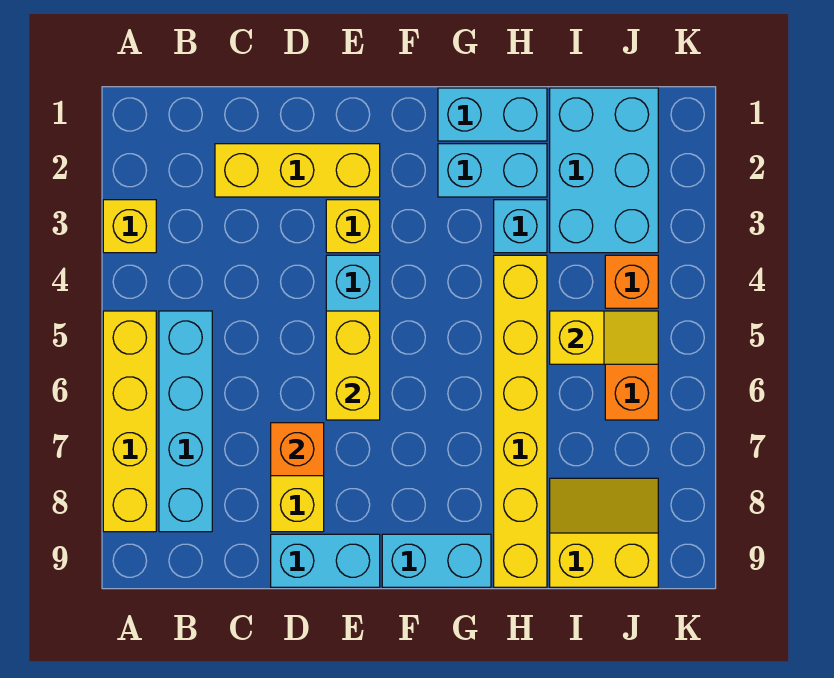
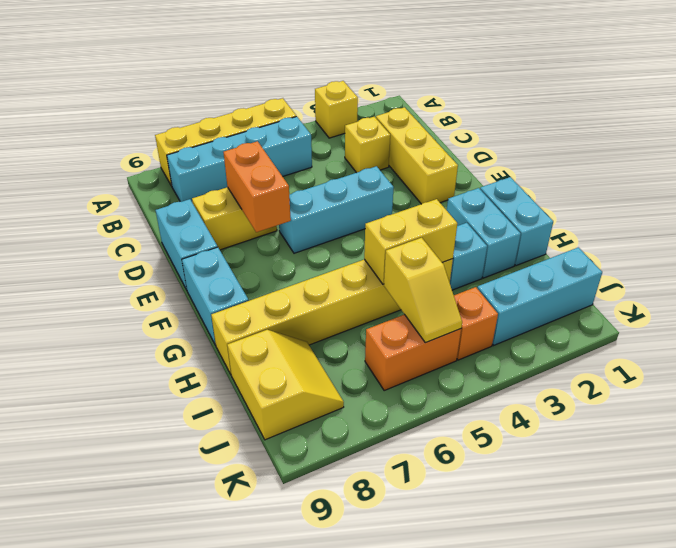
orange brick D7 level 2 -> orange brick D7:E7 level 2
yellow brick E3 level 1 -> yellow brick C3 level 1
yellow brick E5:E6 level 2 -> yellow brick H4:H5 level 2
cyan brick I1:J3 level 1 -> cyan brick J1:J3 level 1

